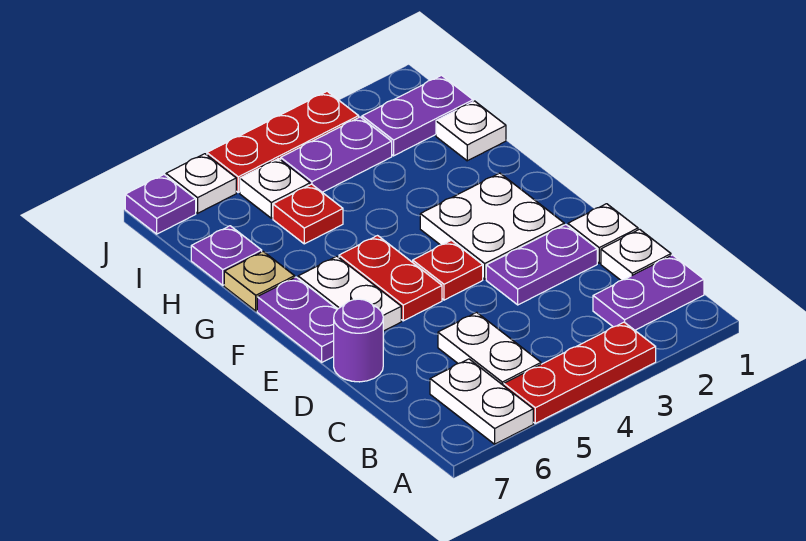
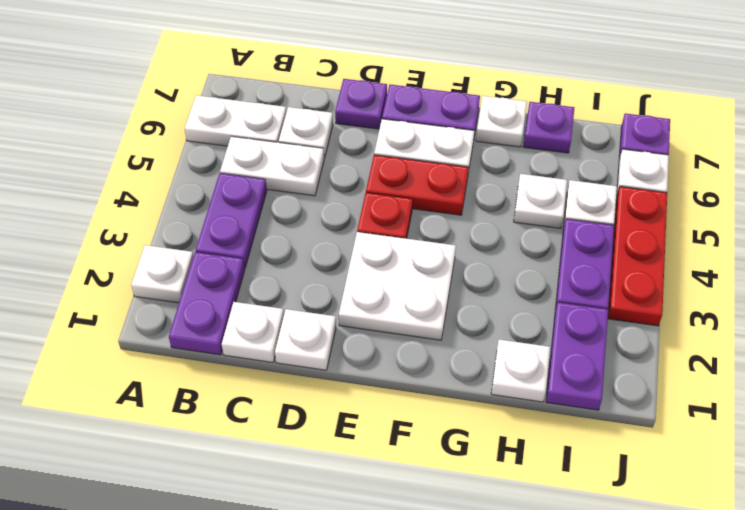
none -> white plate A2 level 1
red plate A3:A5 level 1 -> none
none -> white plate C6 level 1
purple plate D2:D3 level 1 -> purple plate B3:B4 level 1
purple round brick D7 level 1 -> purple plate D7 level 1
tan plate G7 level 1 -> white plate G7 level 1
red plate H5 level 1 -> white plate H5 level 1

